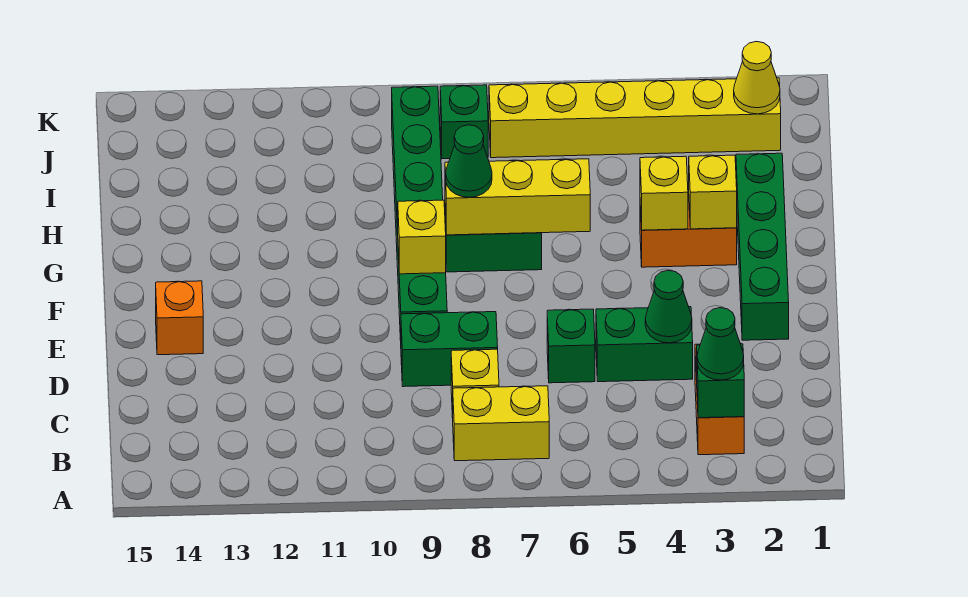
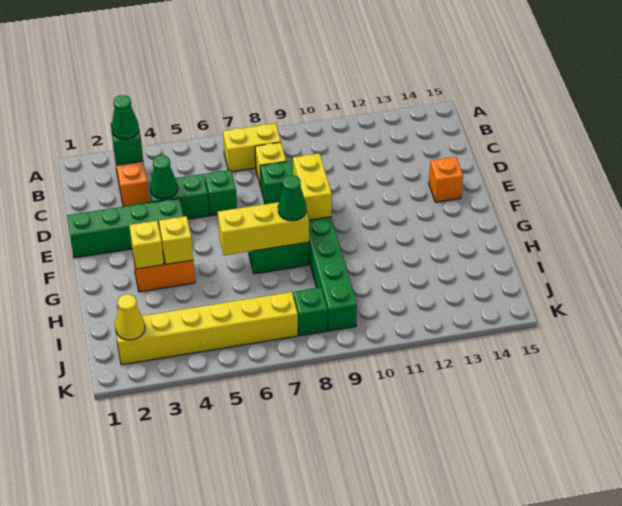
green brick E2:H2 level 1 -> green brick E1:E4 level 1
yellow brick F9 level 2 -> yellow brick E9:F9 level 2

